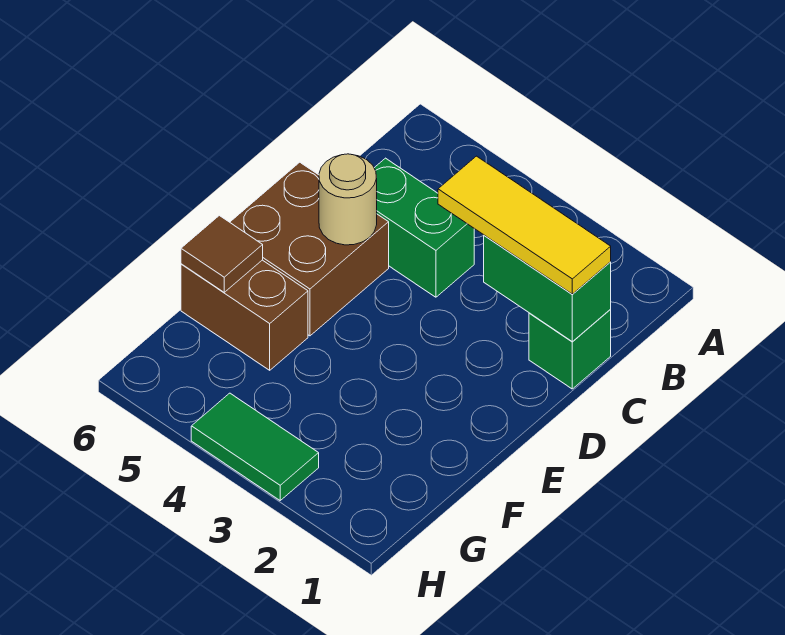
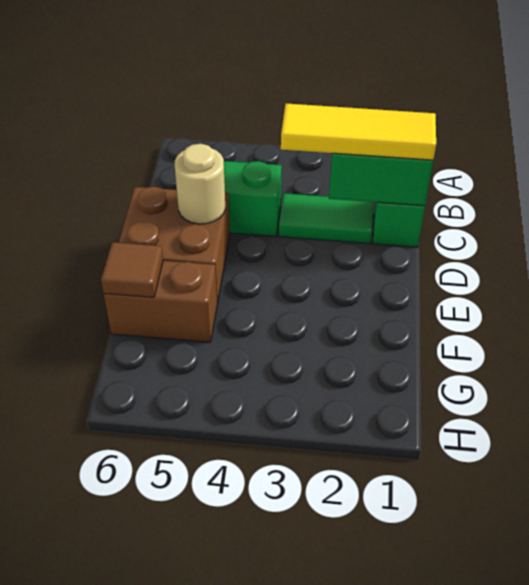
green tile H3:H4 level 1 -> green tile C2:C3 level 1

